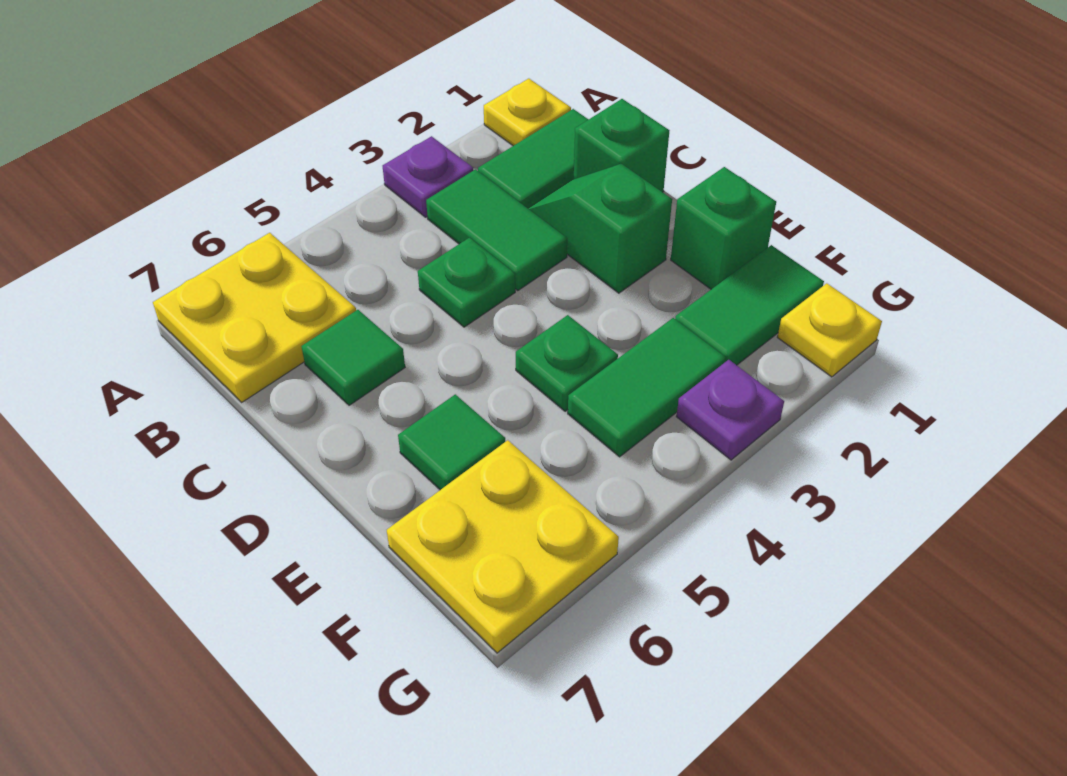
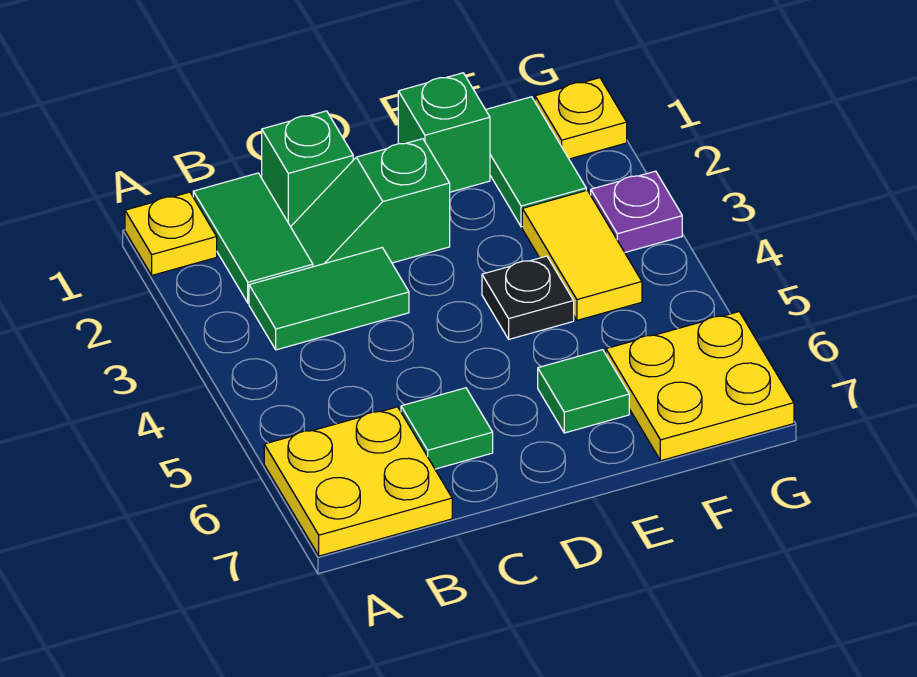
purple plate A3 level 1 -> none
green plate C4 level 1 -> none
green plate E4 level 1 -> black plate E4 level 1
green tile F3:F4 level 1 -> yellow tile F3:F4 level 1

